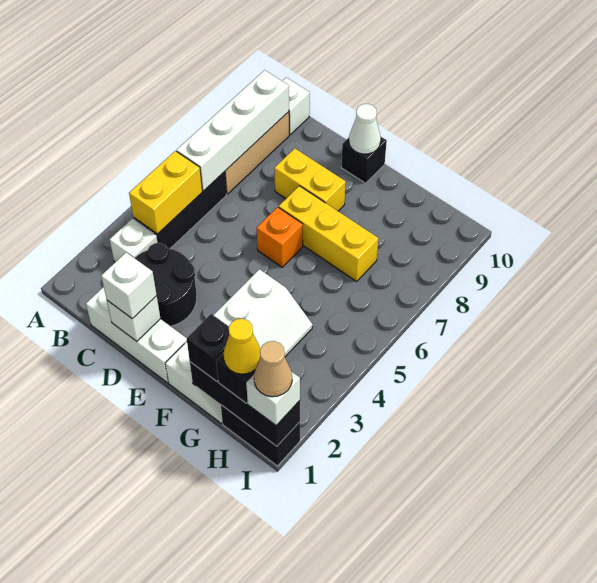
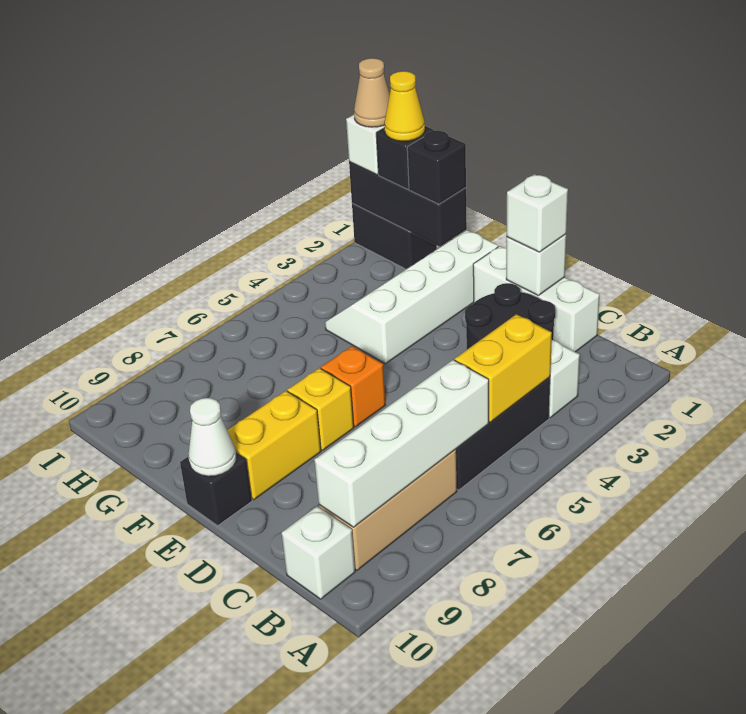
yellow brick D8:E8 level 1 -> yellow brick E8:E9 level 1
yellow brick E7:G7 level 1 -> yellow brick E7 level 1

